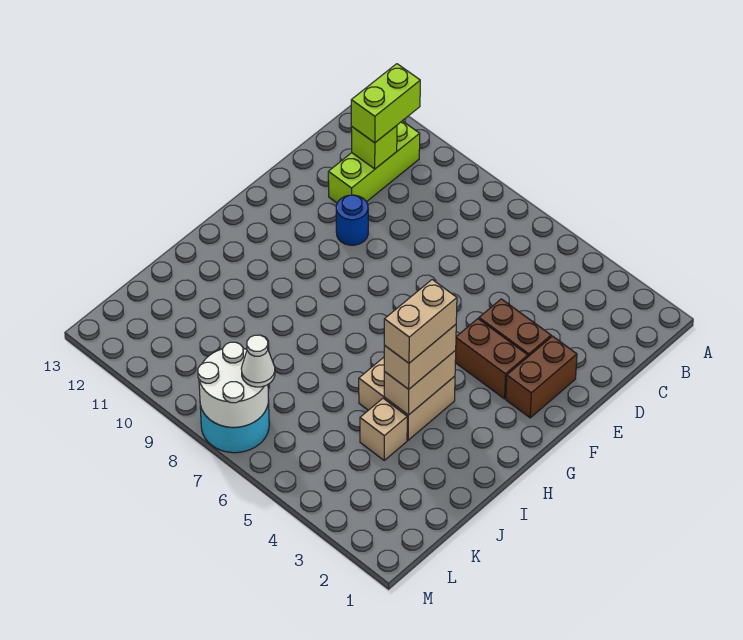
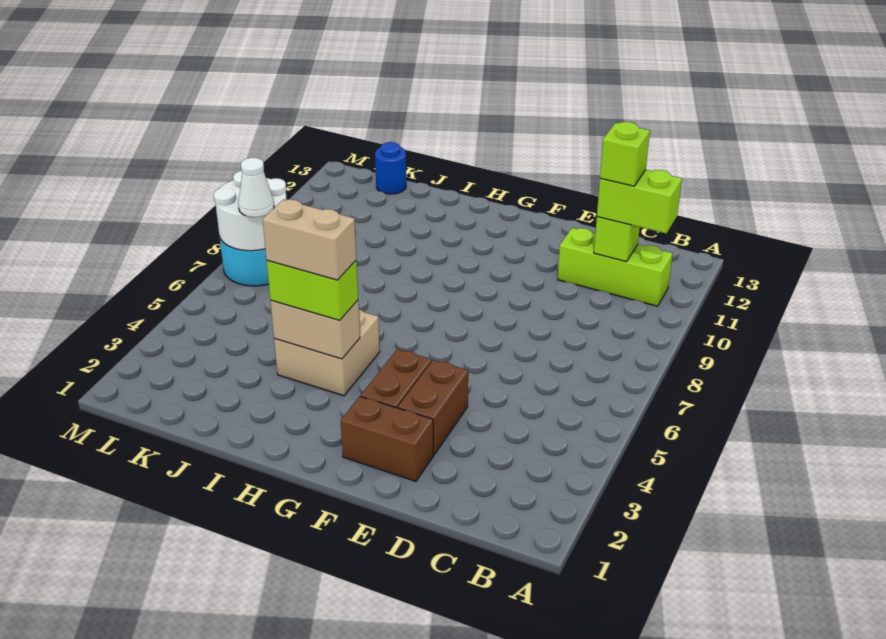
none -> lime brick C11 level 4
blue round brick E10 level 1 -> blue round brick K13 level 1
tan brick H4:I4 level 3 -> lime brick H4:I4 level 3
tan brick J4 level 1 -> none

